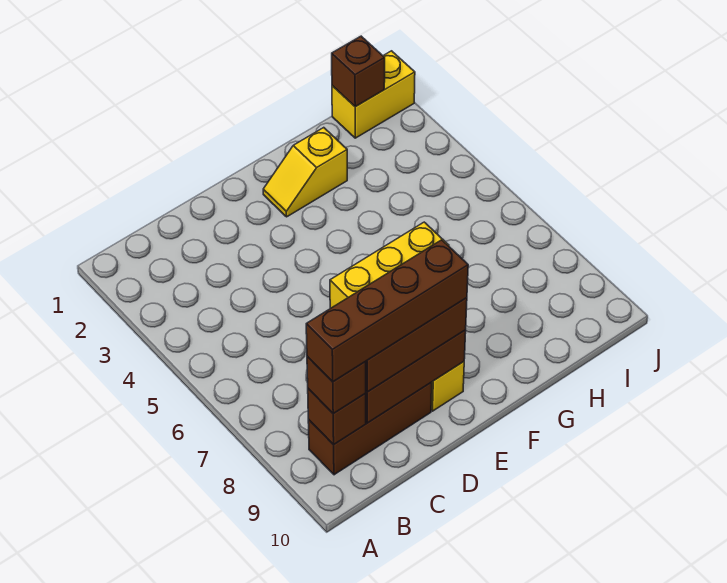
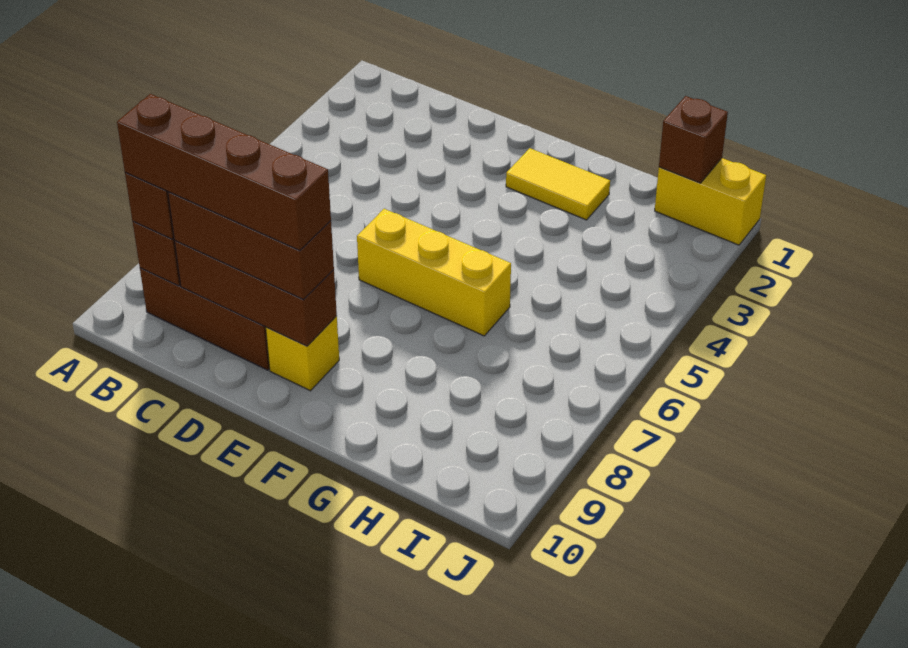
yellow slope F2:G2 level 1 top G -> yellow tile F2:G2 level 1

